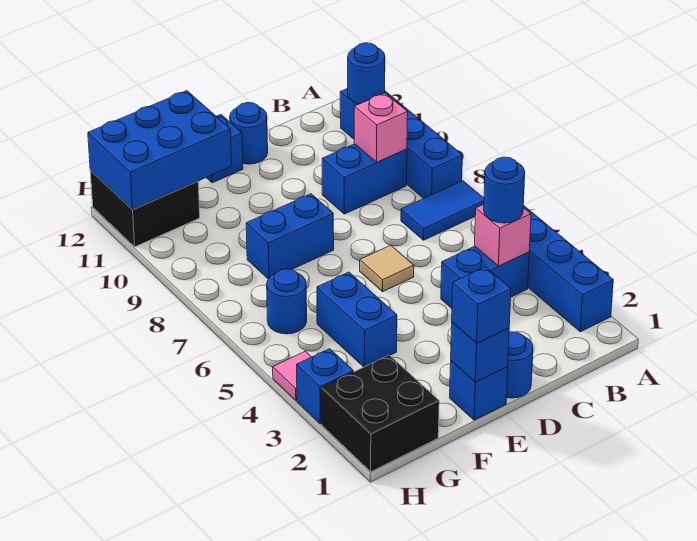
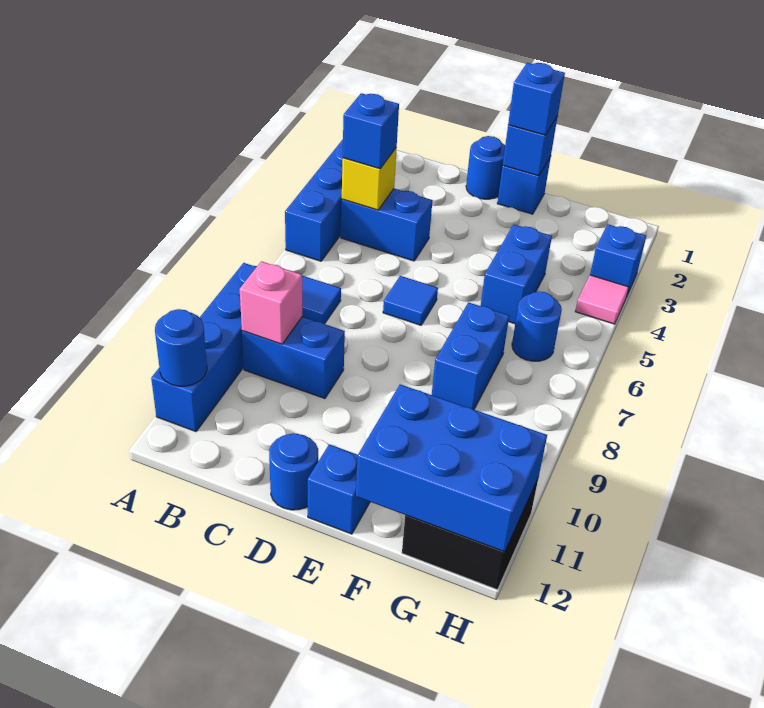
pink brick B4 level 2 -> yellow brick B4 level 2
blue round brick B4 level 3 -> blue brick B4 level 3
tan tile D6 level 1 -> blue tile D6 level 1
blue brick E8:F8 level 1 -> blue brick F7:F8 level 1
black brick G1:H2 level 1 -> none

